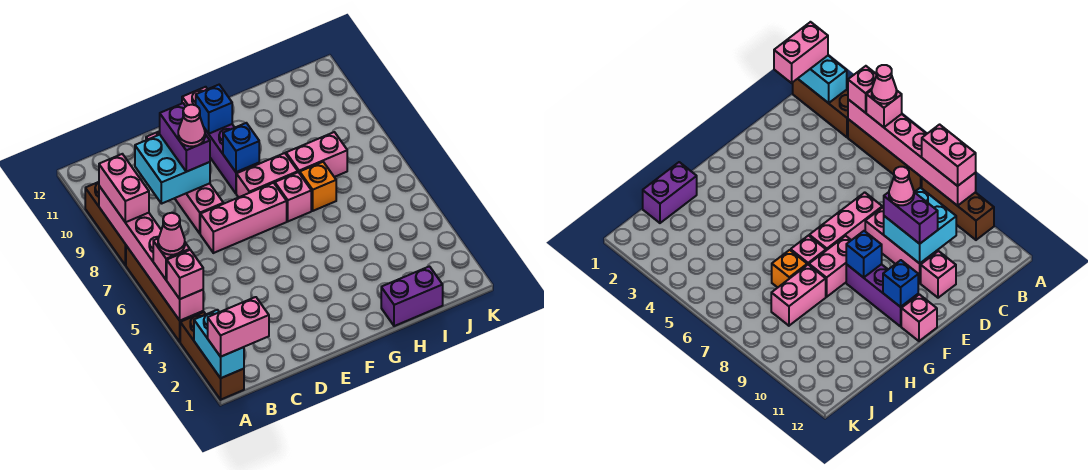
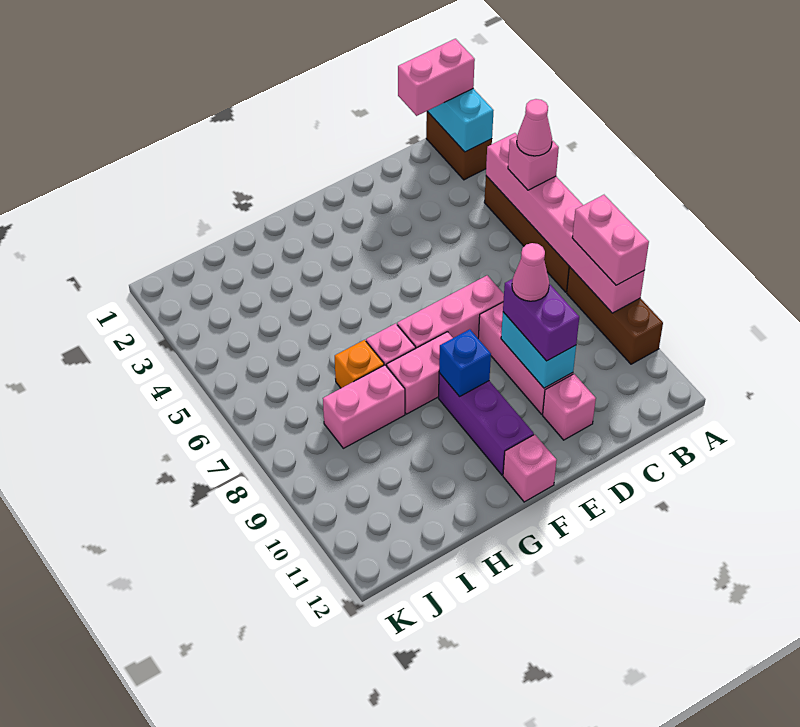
brown brick A1:A3 level 1 -> brown brick A1:A2 level 1
pink brick A4 level 3 -> none
cyan brick C9:D10 level 2 -> cyan brick D9:D10 level 2
blue brick F11 level 2 -> none
purple brick H1:I1 level 1 -> none

